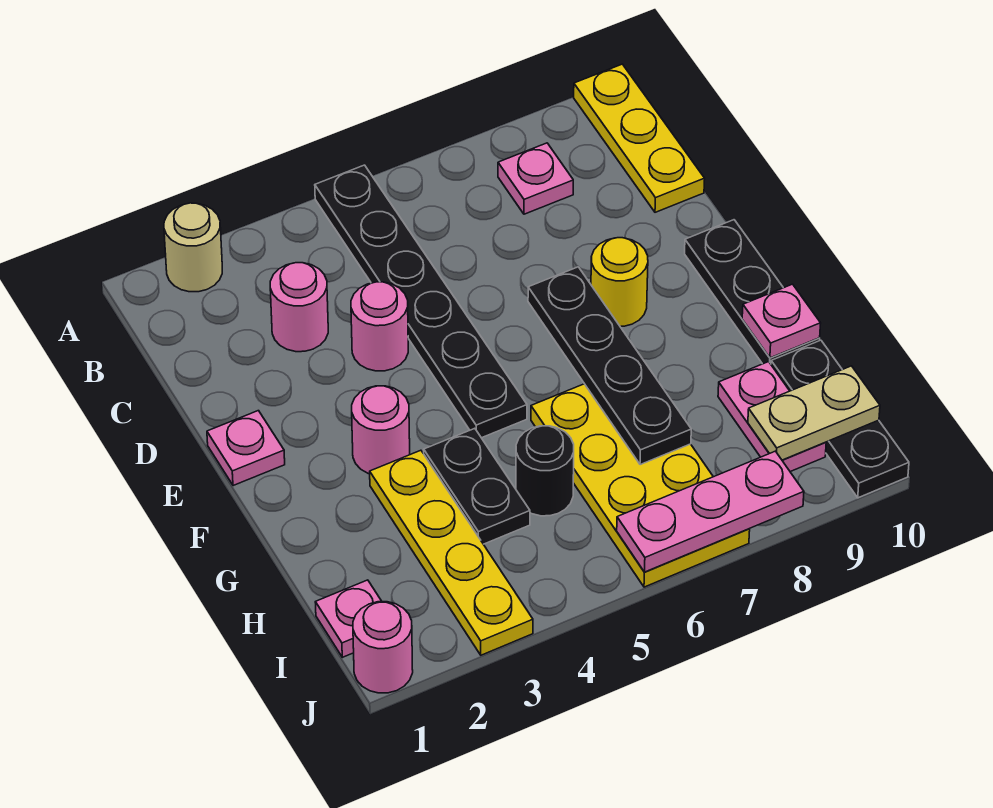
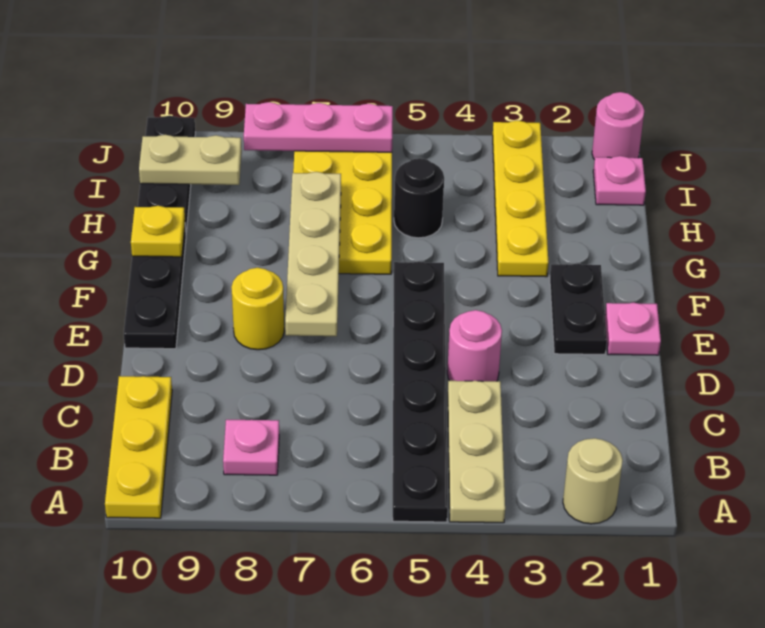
none -> tan plate A4:C4 level 1
pink round brick C3 level 1 -> none
black plate E7:H7 level 2 -> tan plate E7:H7 level 2
pink round brick F3 level 1 -> none
black plate G4:H4 level 1 -> black plate E2:F2 level 1
pink plate G10 level 2 -> yellow plate G10 level 2
pink plate H9:I9 level 1 -> none

